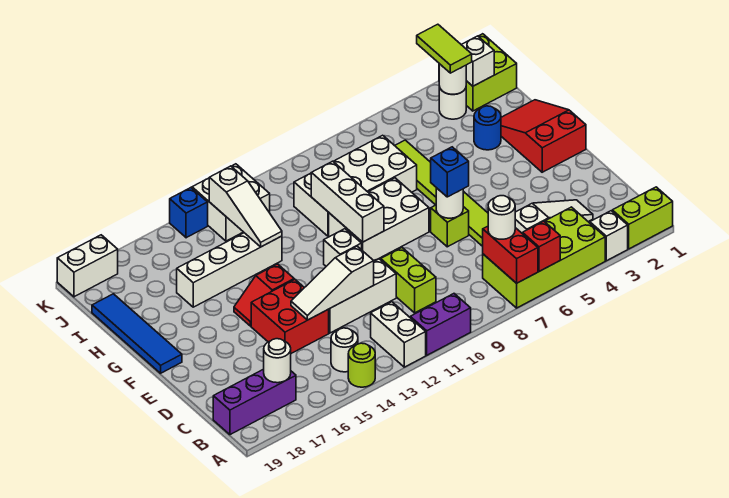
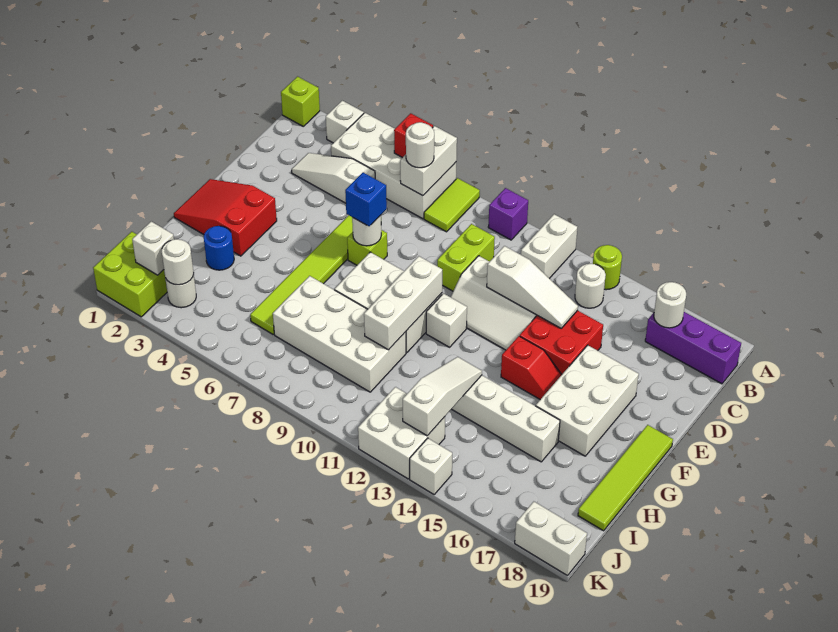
lime brick A1:A2 level 1 -> lime brick A1 level 1
lime brick A4:B7 level 1 -> white brick A4:B7 level 1
red brick A7:B7 level 2 -> white brick A7:B7 level 2
purple brick A10:A11 level 1 -> purple brick A10 level 1
none -> white brick E16:G17 level 1
red slope F1:H2 level 1 top F -> red slope F1:G3 level 1 top 3
blue tile F19:I19 level 1 -> lime tile F19:I19 level 1
lime tile J3:K3 level 3 -> lime tile A8:B8 level 1
blue brick K14 level 1 -> white brick K14 level 1

